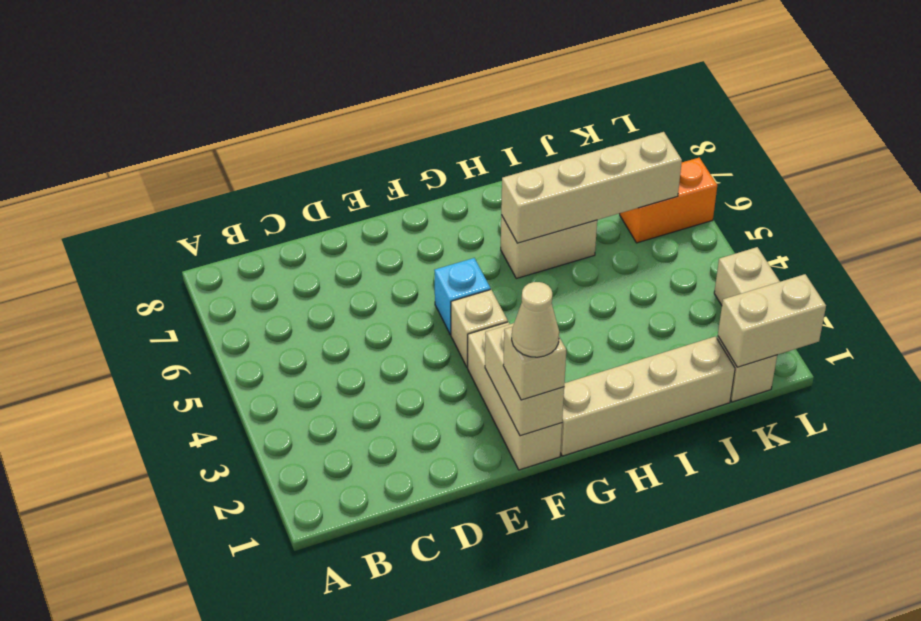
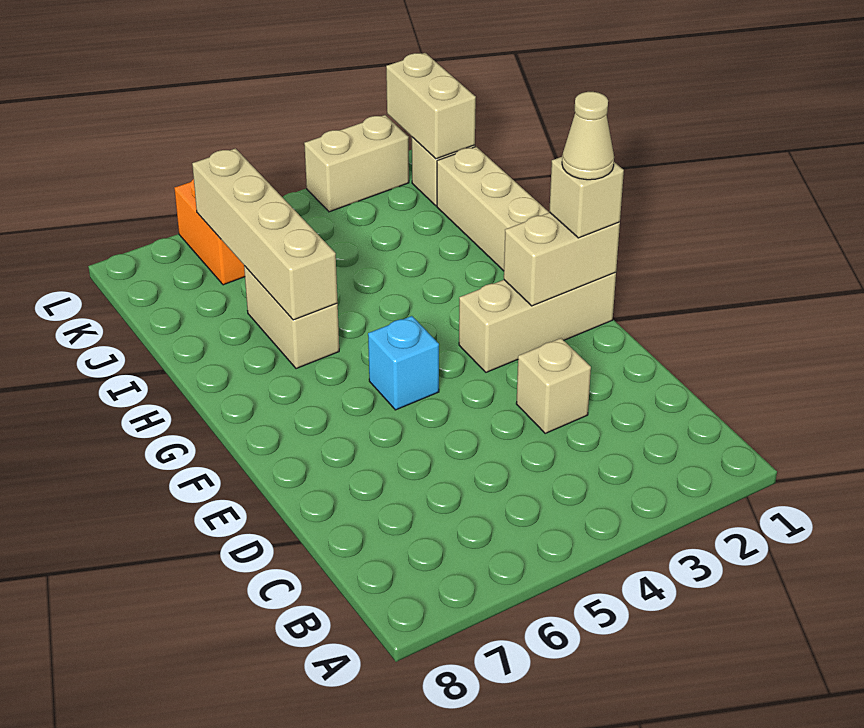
tan brick F4 level 1 -> tan brick D3 level 1

